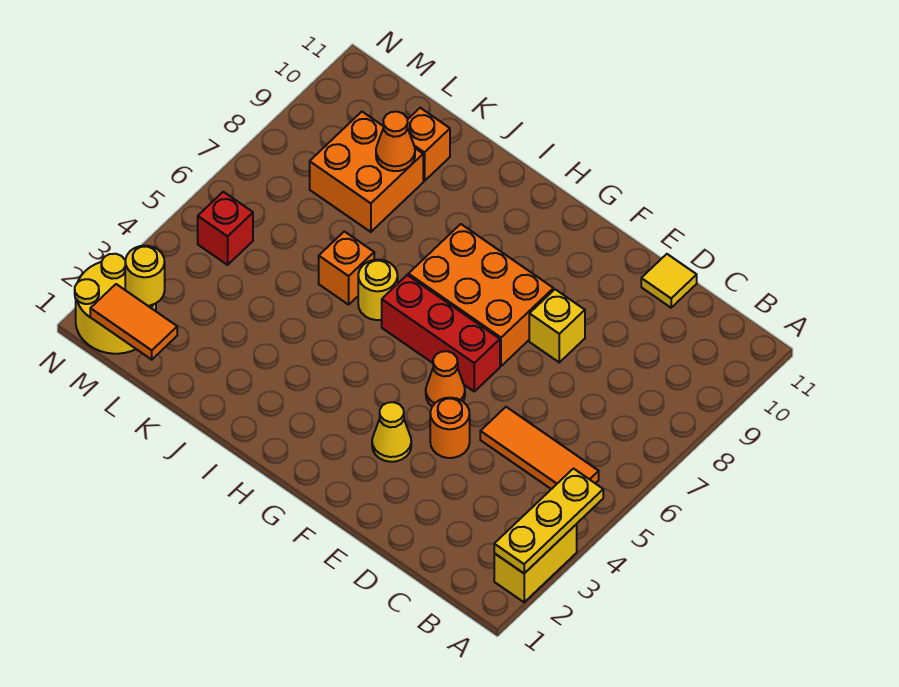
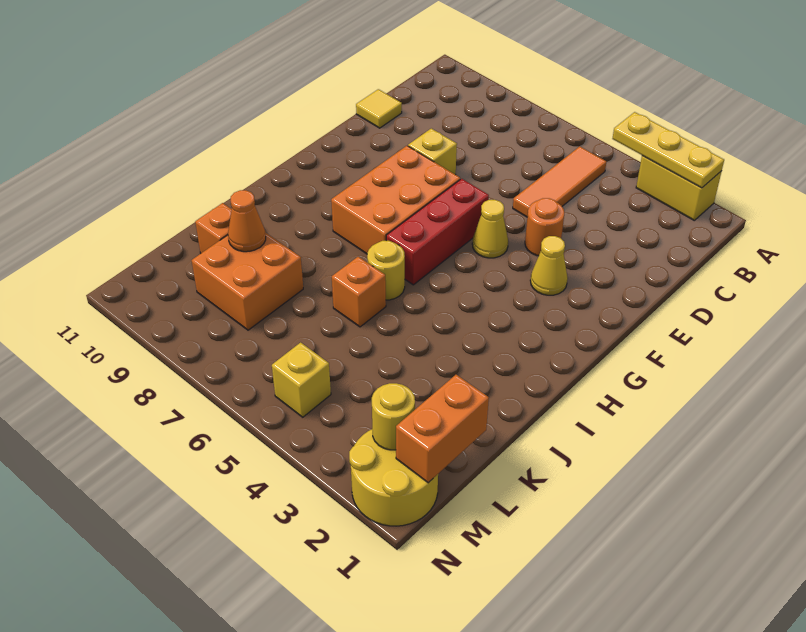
orange cone F5 level 1 -> yellow cone F5 level 1
orange tile L1:M1 level 2 -> orange brick L1:M1 level 2
red brick M5 level 1 -> yellow brick M5 level 1

